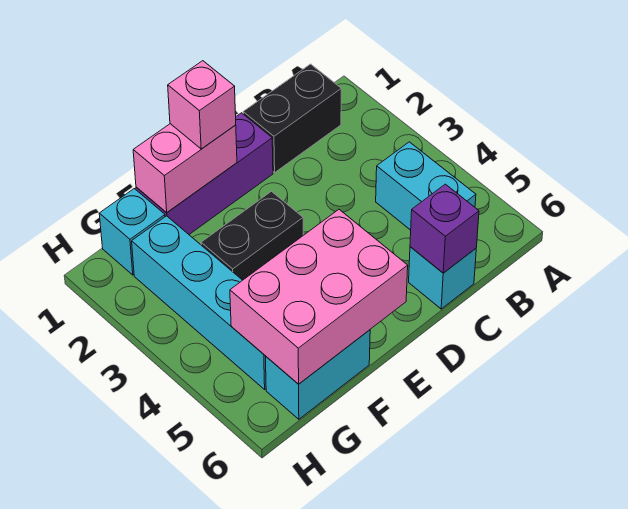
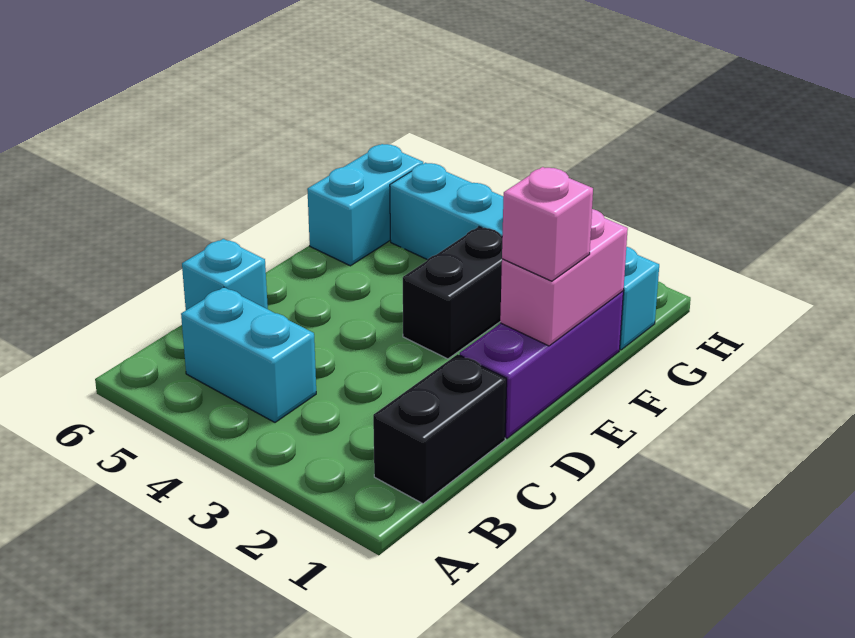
purple brick C6 level 2 -> none
pink brick E5:G6 level 2 -> none

